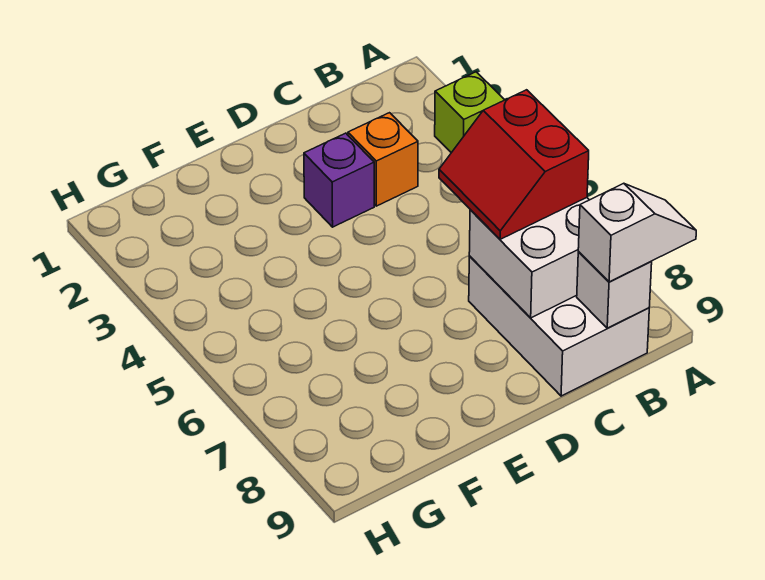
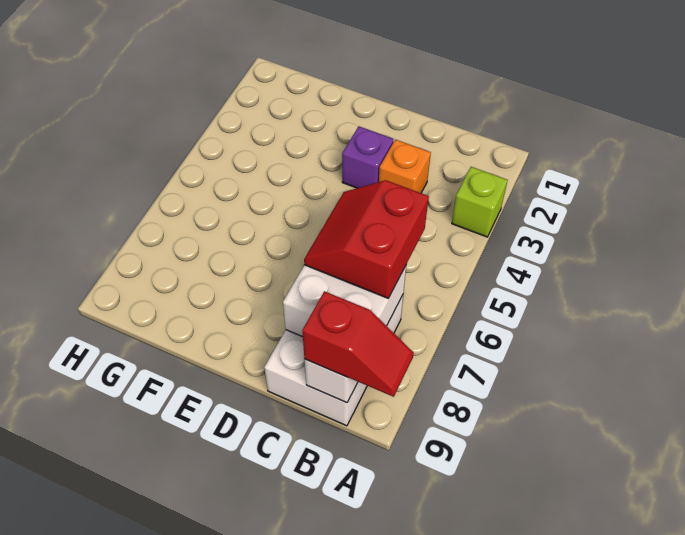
white slope A9:B9 level 3 top B -> red slope A9:B9 level 3 top B

